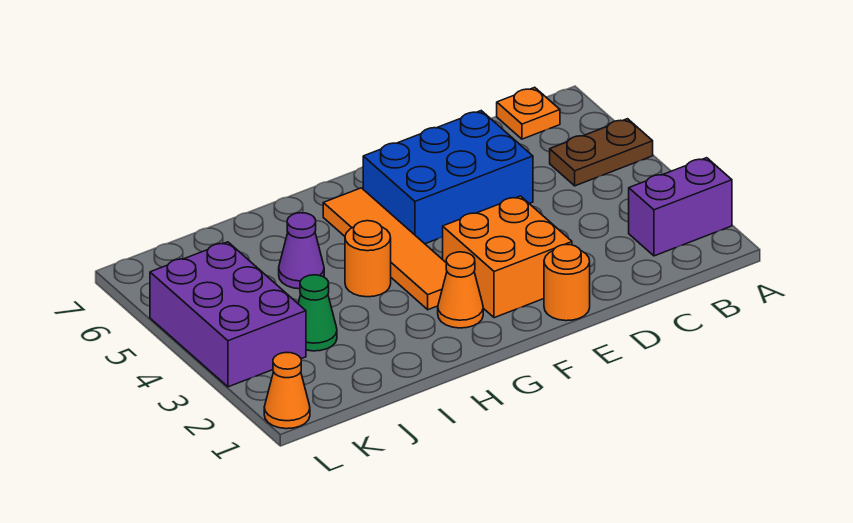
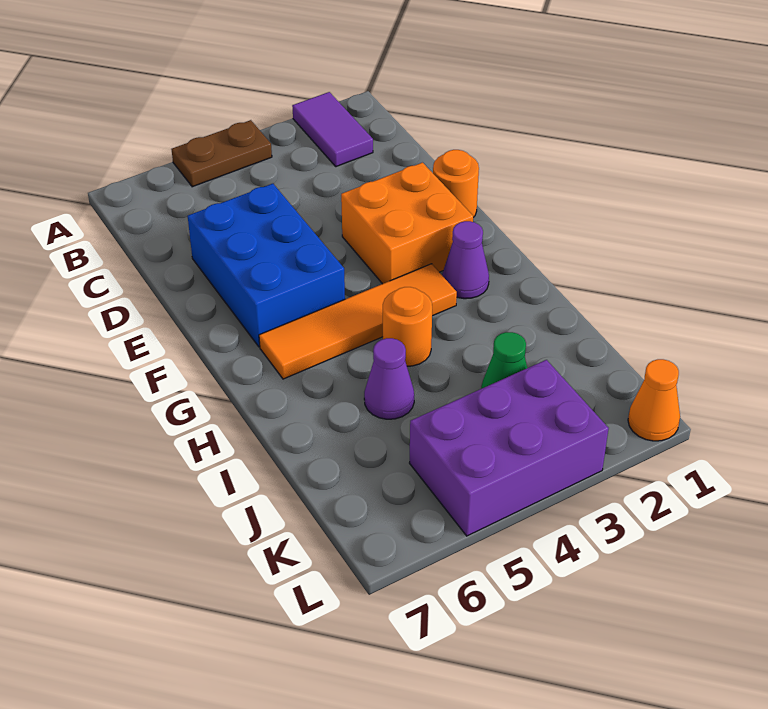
purple brick A2:B2 level 1 -> purple tile A2:B2 level 1
brown plate A5:B5 level 1 -> brown plate A4:A5 level 1
orange plate B7 level 1 -> none
orange cone G2 level 1 -> purple cone G2 level 1

